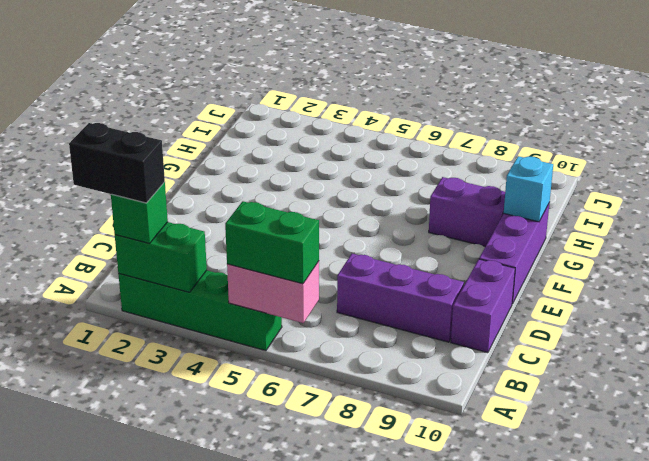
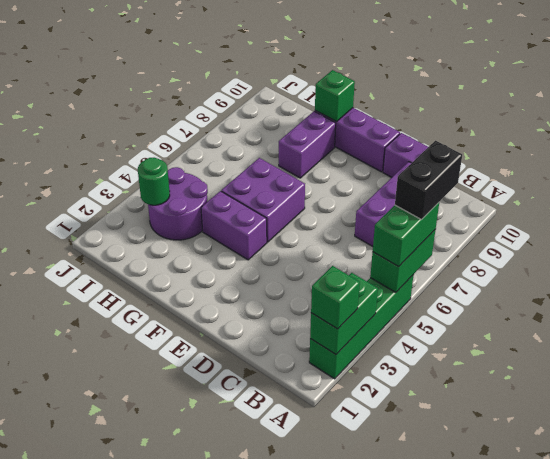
black brick A1:A2 level 4 -> black brick A6:A7 level 4
pink brick A5:A6 level 2 -> green brick A5:A6 level 2
none -> purple brick F4:G4 level 1
none -> purple brick F5:G6 level 1
cyan brick G10 level 2 -> green brick G10 level 2
none -> purple round brick H3:I4 level 1
none -> green round brick I3 level 2

